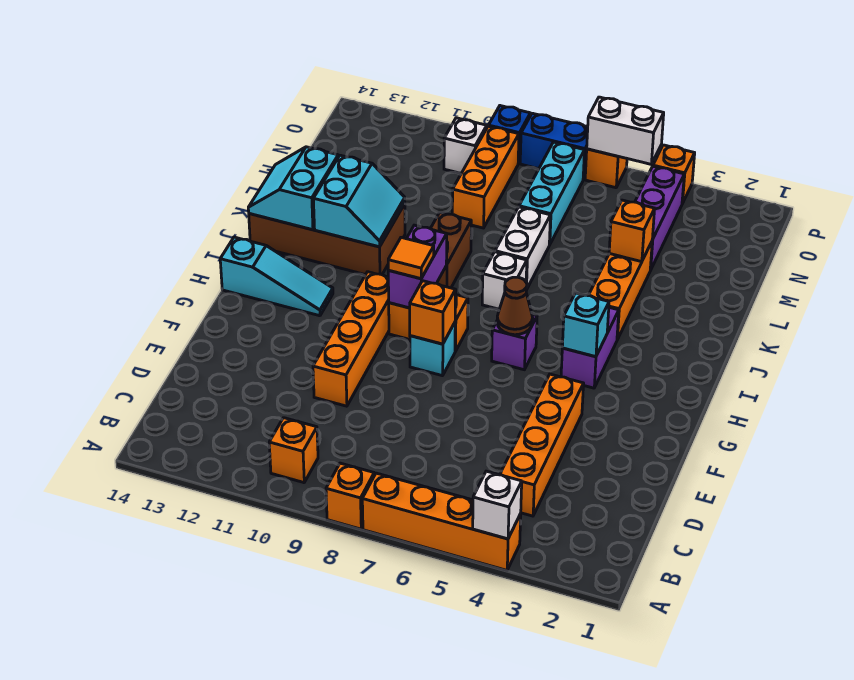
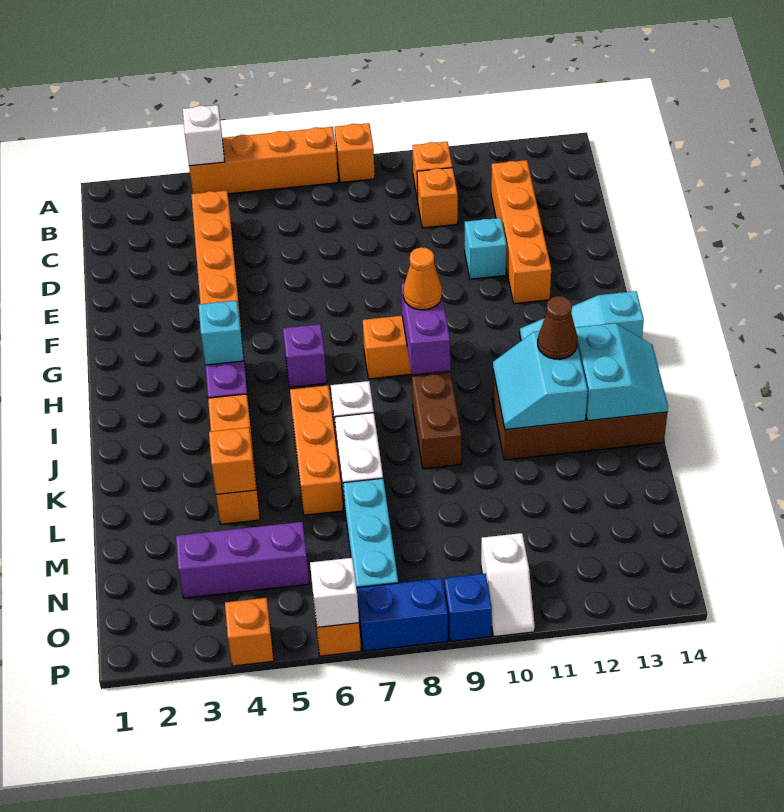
orange brick E10:H10 level 1 -> orange brick C12:F12 level 1
cyan brick G8 level 1 -> cyan brick E11 level 1
orange brick G8 level 2 -> orange brick C10 level 1
brown cone H6 level 2 -> brown cone J12 level 3
orange tile H9 level 3 -> orange cone H9 level 3
purple brick M4:O4 level 1 -> purple brick N3:N5 level 1
orange brick M9:O9 level 1 -> orange brick J6:L6 level 1
white brick P5:P6 level 2 -> white brick P6 level 2

